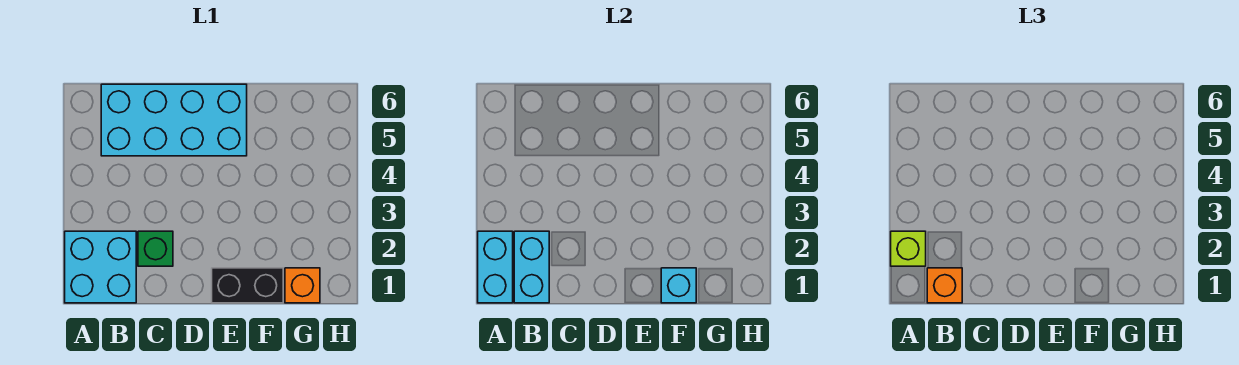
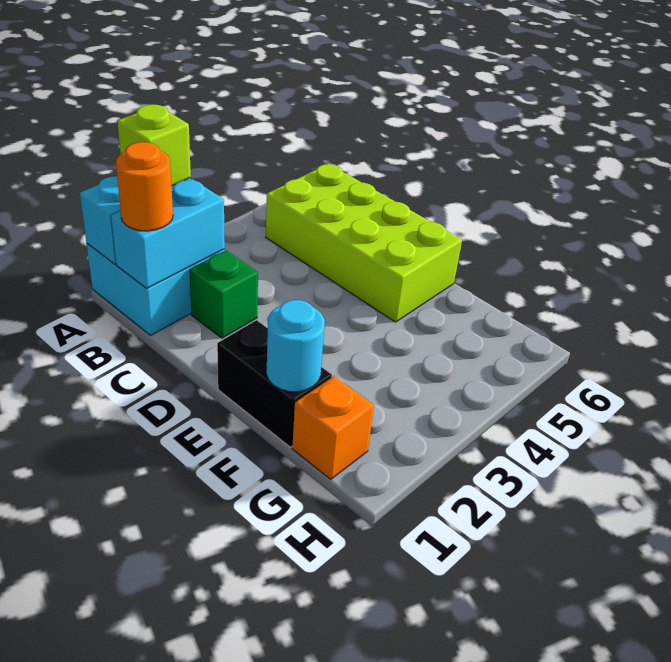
orange brick B1 level 3 -> orange round brick B1 level 3
cyan brick B5:E6 level 1 -> lime brick B5:E6 level 1
cyan brick F1 level 2 -> cyan round brick F1 level 2

